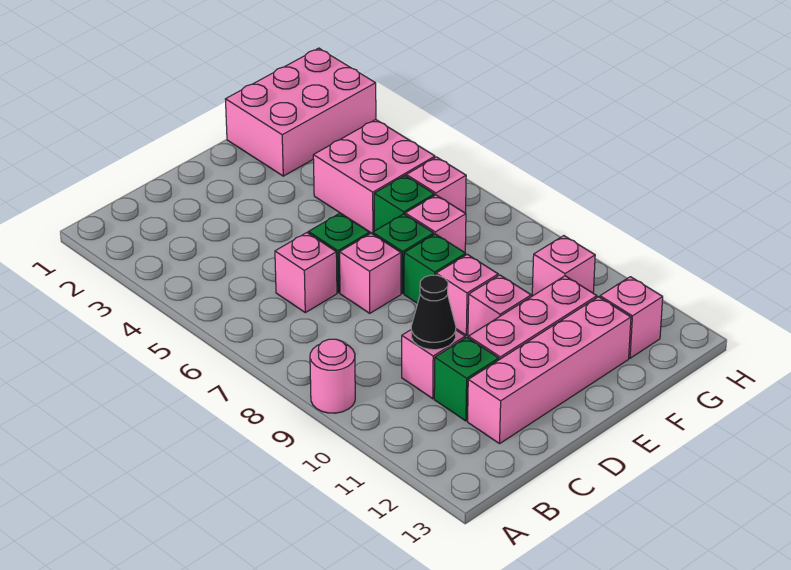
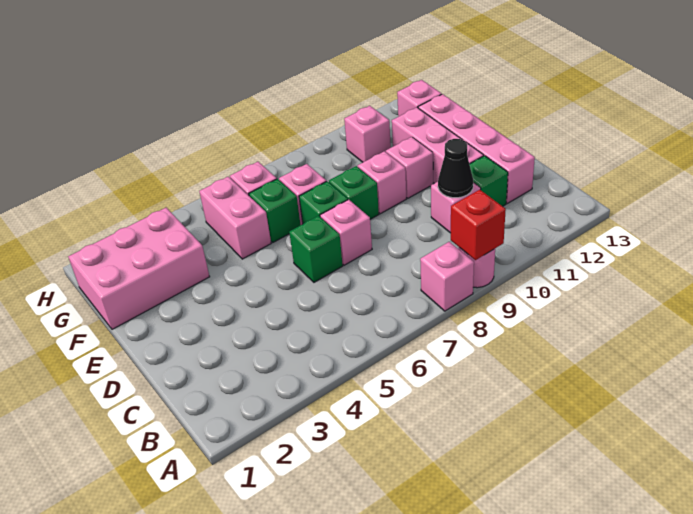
none -> red brick A9 level 2
pink brick C6 level 1 -> pink brick A8 level 1
pink brick F1:H2 level 1 -> pink brick F1:G3 level 1
pink brick F4:G5 level 1 -> pink brick F5:G5 level 1

